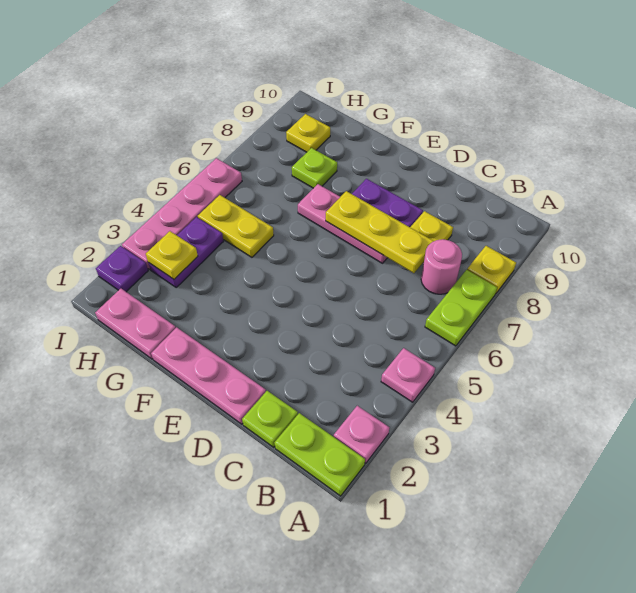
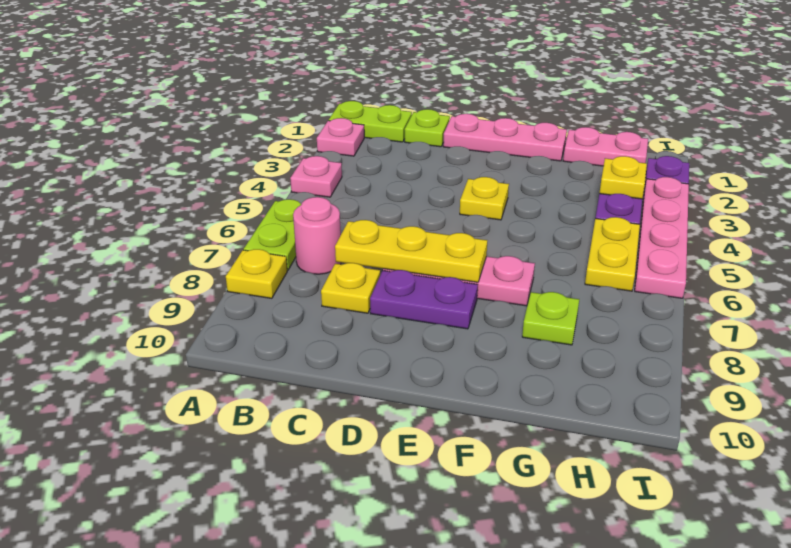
yellow plate G5:H5 level 1 -> yellow plate H5:H6 level 1
yellow plate H9 level 1 -> yellow plate E4 level 1

